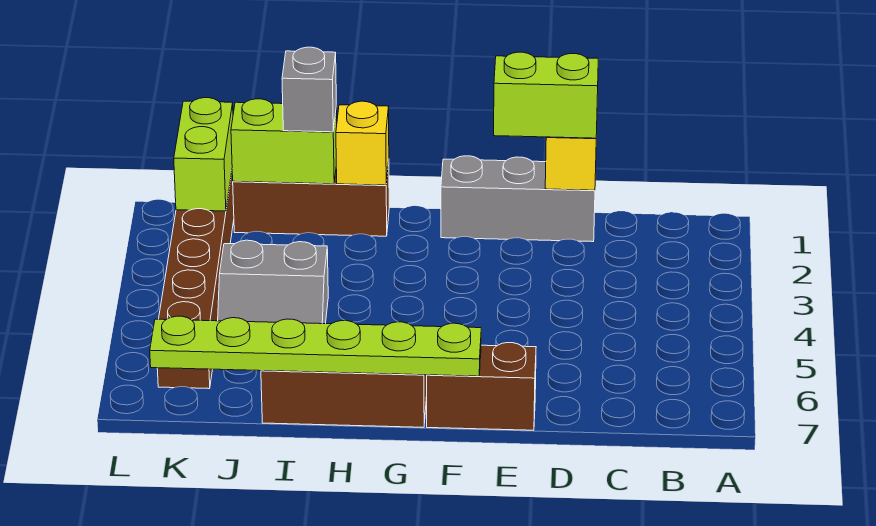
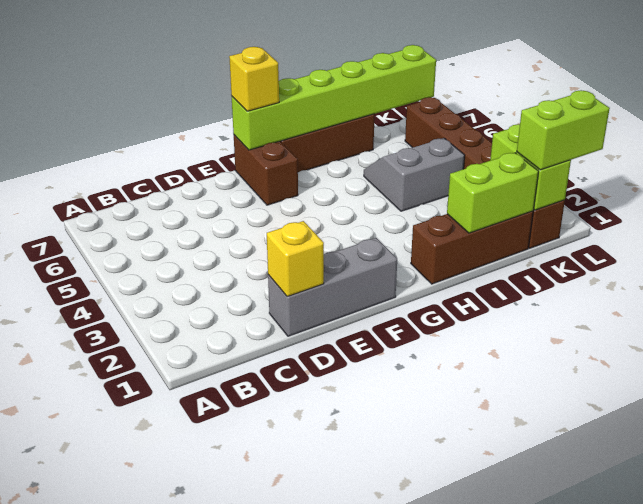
lime brick D1:E1 level 3 -> lime brick K1:L1 level 3
brown brick E7:F7 level 1 -> brown brick F6:F7 level 1
lime plate F7:K7 level 2 -> lime brick F7:K7 level 2
yellow brick H1 level 2 -> yellow brick F7 level 3
grey brick I1 level 3 -> none

